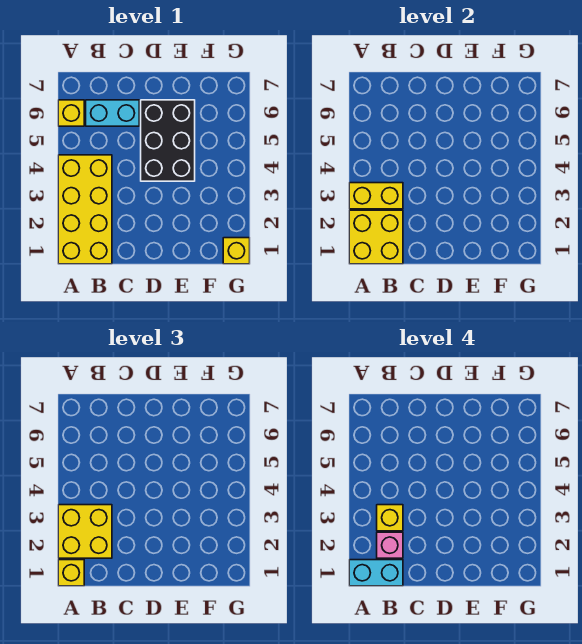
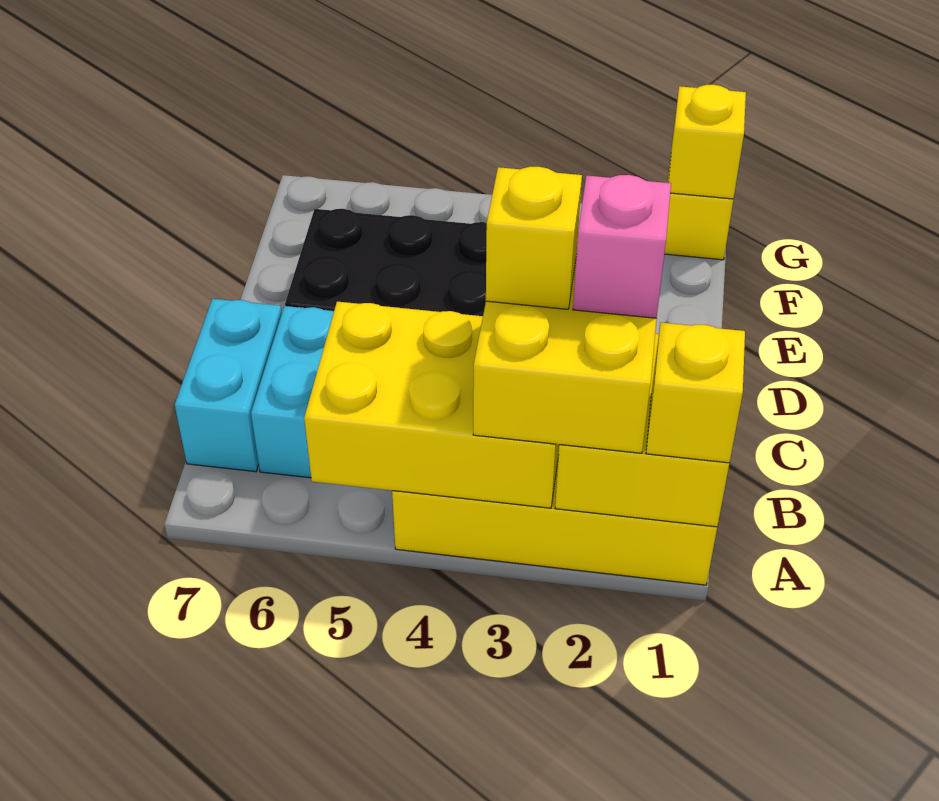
cyan brick A1:B1 level 4 -> cyan brick B7:C7 level 1
yellow brick A3:B3 level 2 -> yellow brick A3:B5 level 2
yellow brick A6 level 1 -> yellow brick G1 level 2

